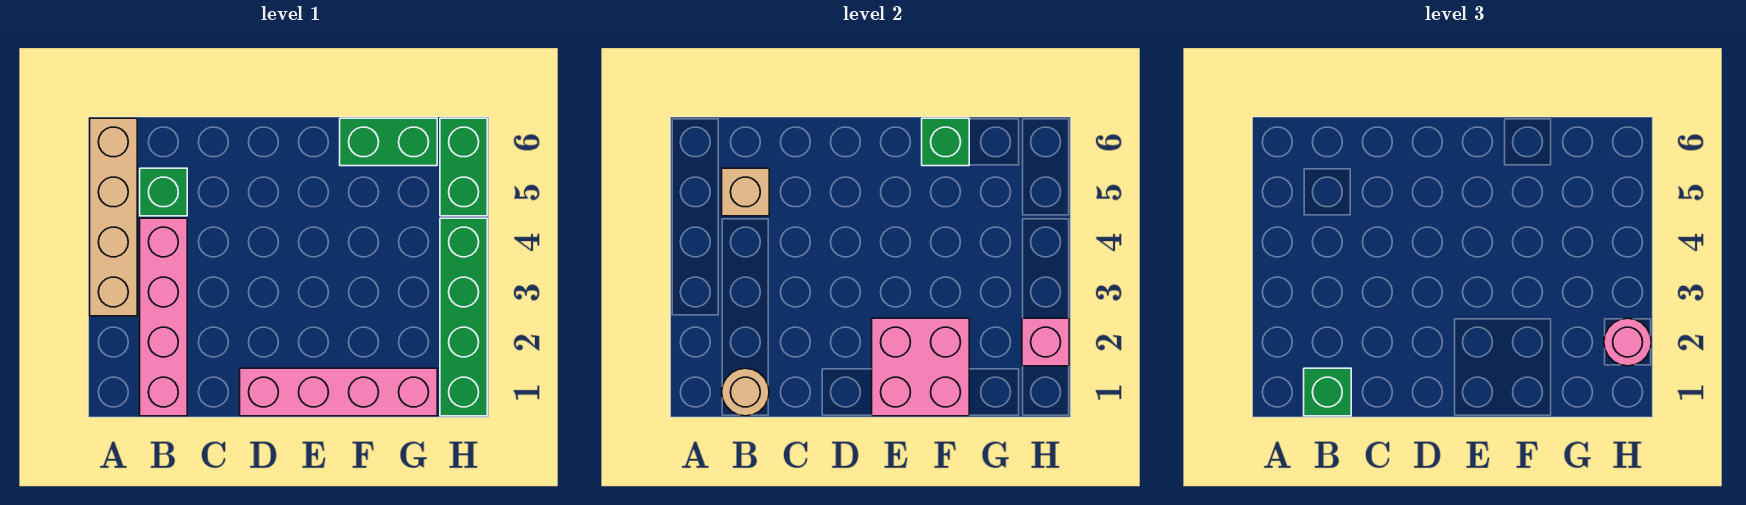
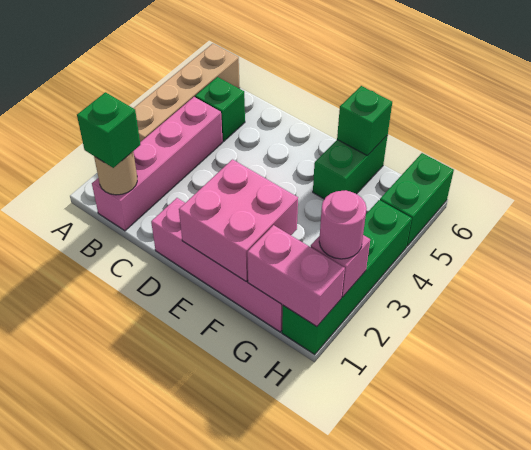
tan brick B5 level 2 -> none
green brick F6:G6 level 1 -> green brick F5:F6 level 1
none -> pink brick G1:H1 level 2

